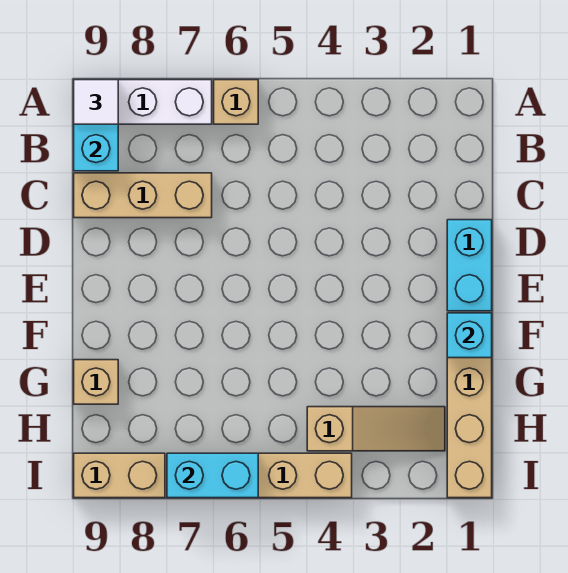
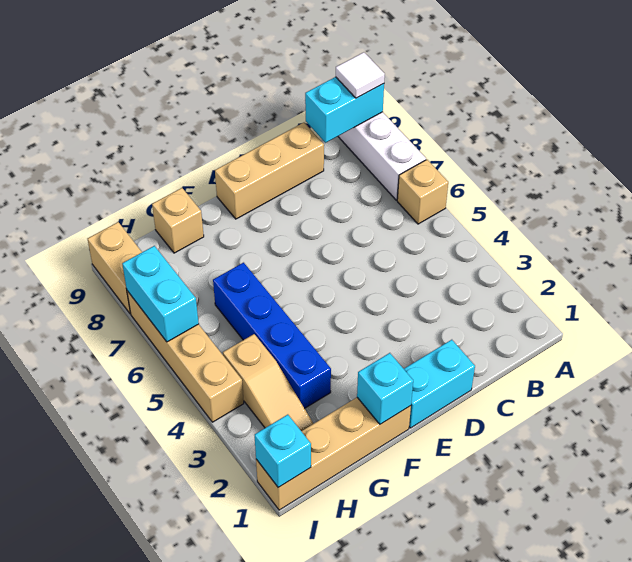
tan brick C7:C9 level 1 -> tan brick C9:E9 level 1
none -> blue brick G3:G6 level 1
none -> cyan brick I1 level 2

